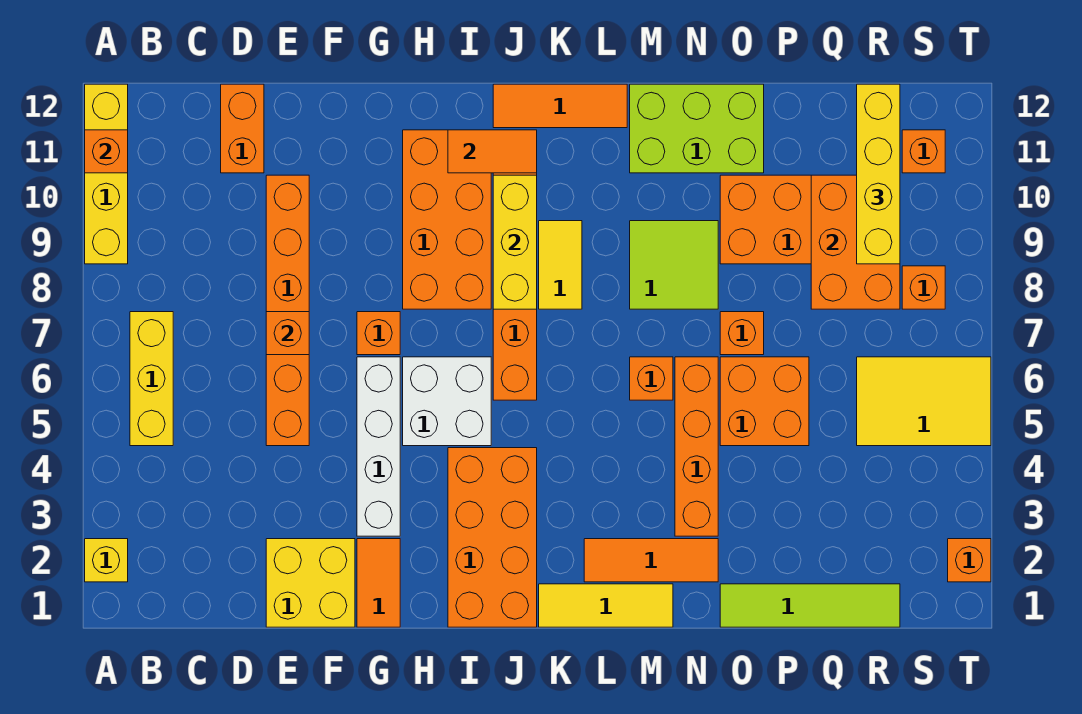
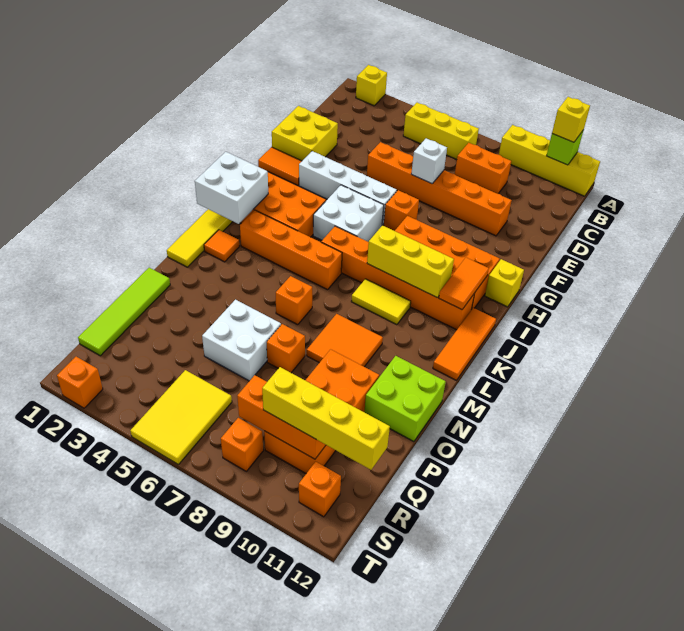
orange brick A11 level 2 -> lime brick A11 level 2
none -> yellow brick A11 level 3
orange brick D11:D12 level 1 -> orange brick C8:C9 level 1
orange brick E7 level 2 -> white brick E7 level 2
none -> yellow brick H12 level 1
none -> white brick J1:K2 level 2
orange tile L2:N2 level 1 -> orange tile L2 level 1
lime tile M8:N9 level 1 -> orange tile M8:N9 level 1
lime brick M11:O12 level 1 -> lime brick N11:O12 level 1
orange brick N3:N6 level 1 -> orange brick K3:K6 level 1
orange brick O5:P6 level 1 -> white brick O5:P6 level 1
orange brick Q8:R10 level 2 -> orange brick R8:R10 level 2

